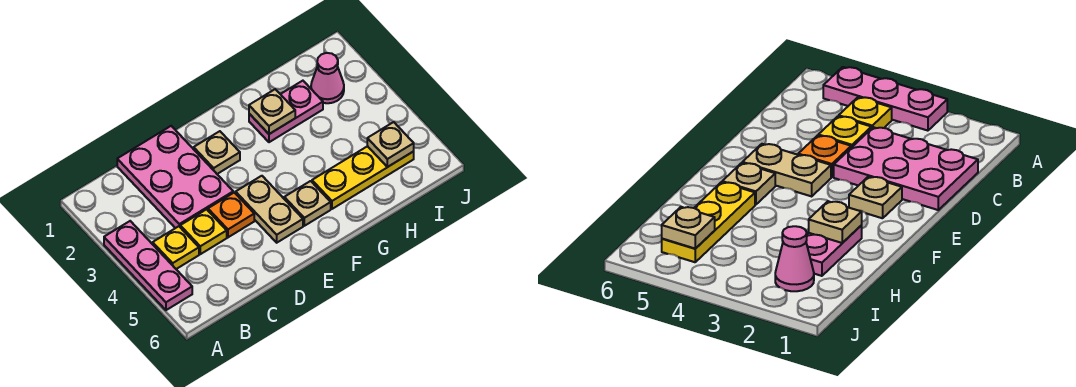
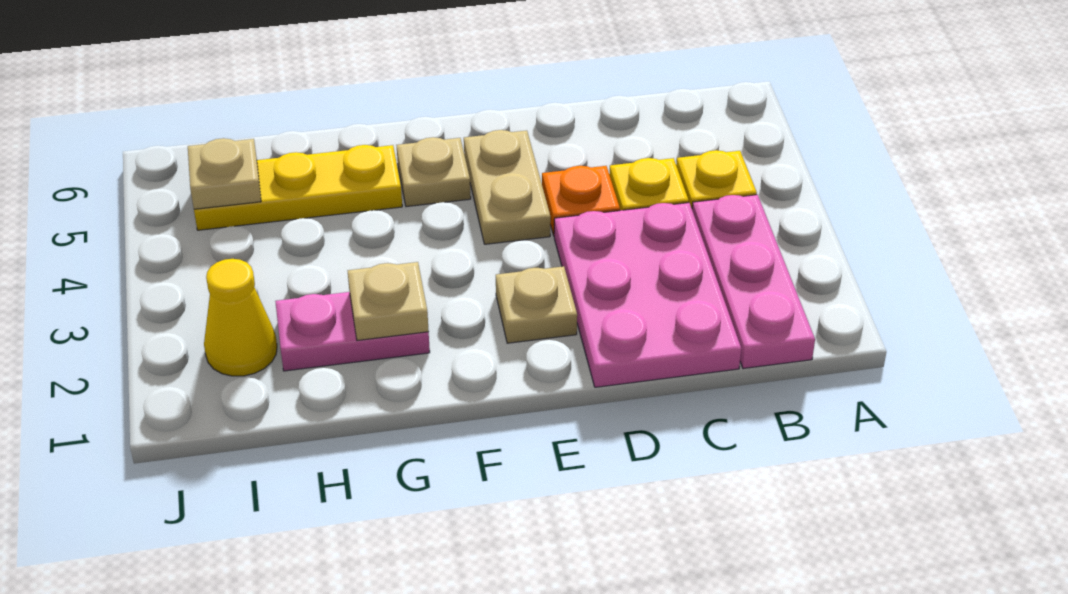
pink plate A3:A5 level 1 -> pink plate B1:B3 level 1
pink cone I2 level 1 -> yellow cone I2 level 1

